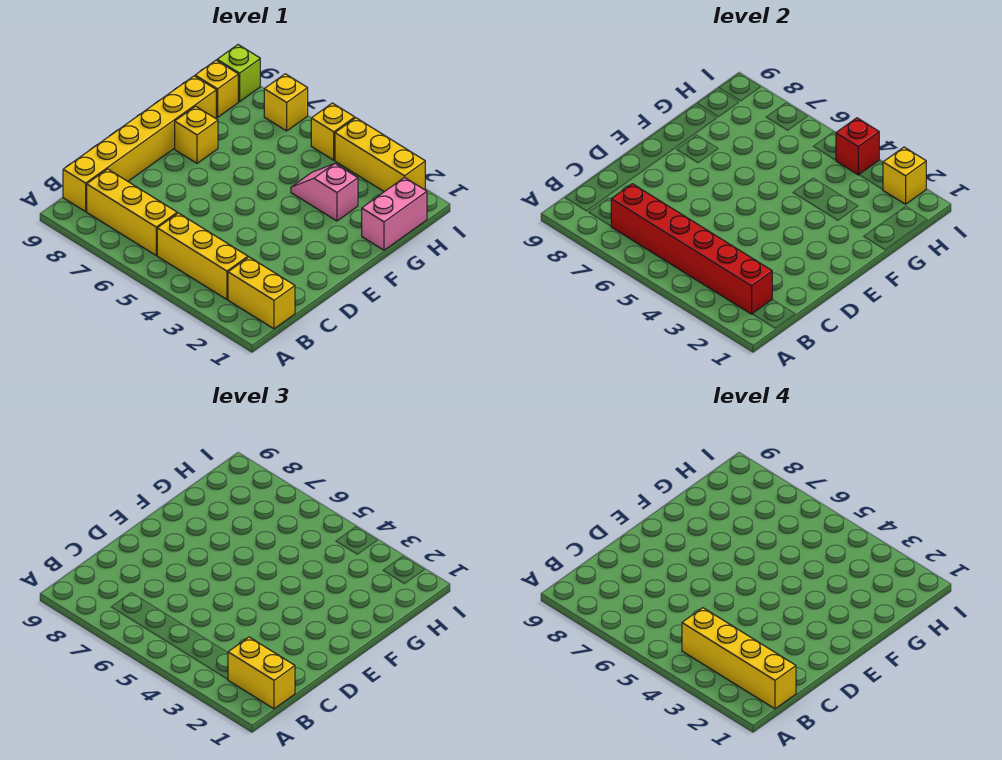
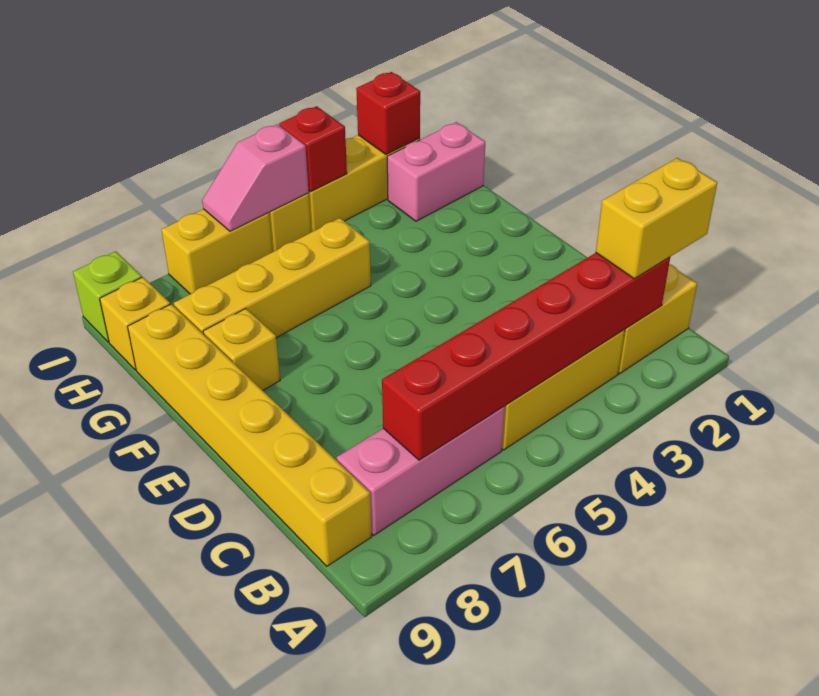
yellow brick B1:B4 level 4 -> yellow brick G5:G8 level 1
yellow brick B6:B8 level 1 -> pink brick B6:B8 level 1
pink brick G1:H1 level 1 -> pink brick H1:H2 level 1
pink slope G3:G4 level 1 top 3 -> pink slope I5:I6 level 2 top 5
yellow brick I2 level 2 -> red brick I2 level 2
yellow brick I7 level 1 -> yellow brick I6:I7 level 1

